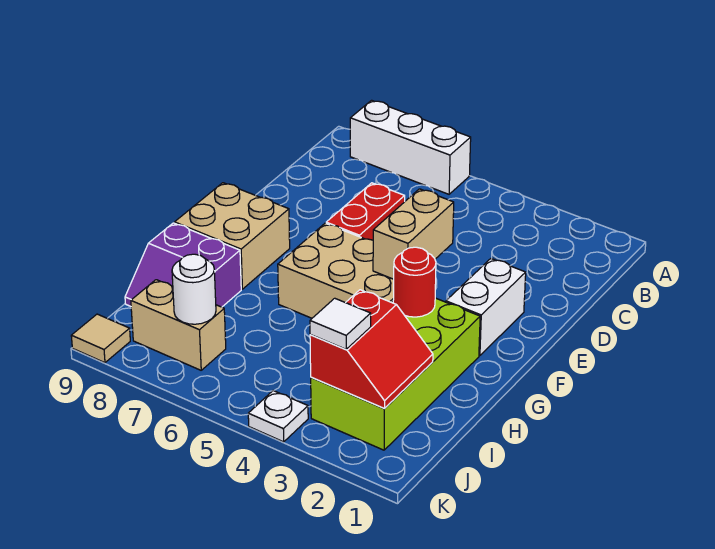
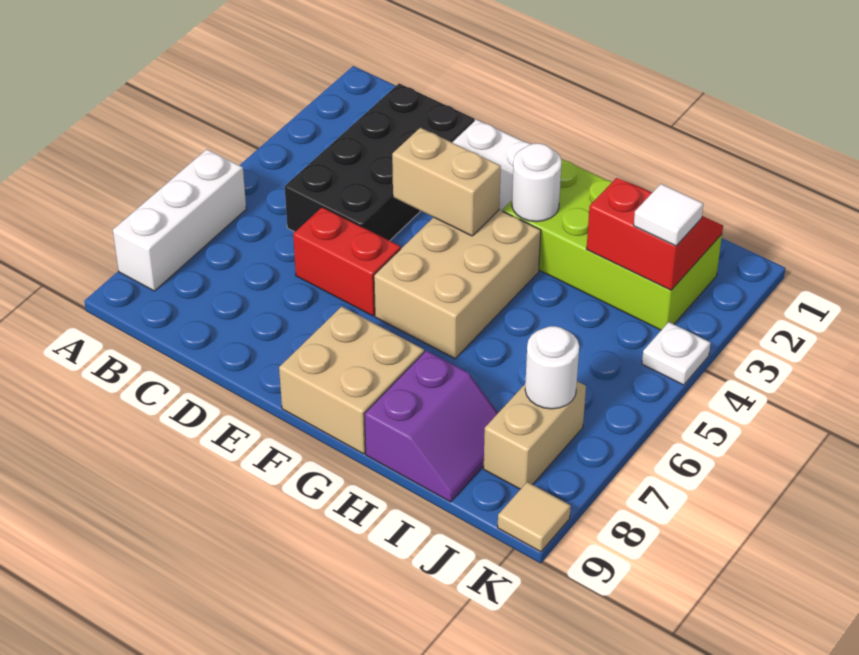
none -> black brick C2:D5 level 1
red round brick G3 level 2 -> white round brick G3 level 2

